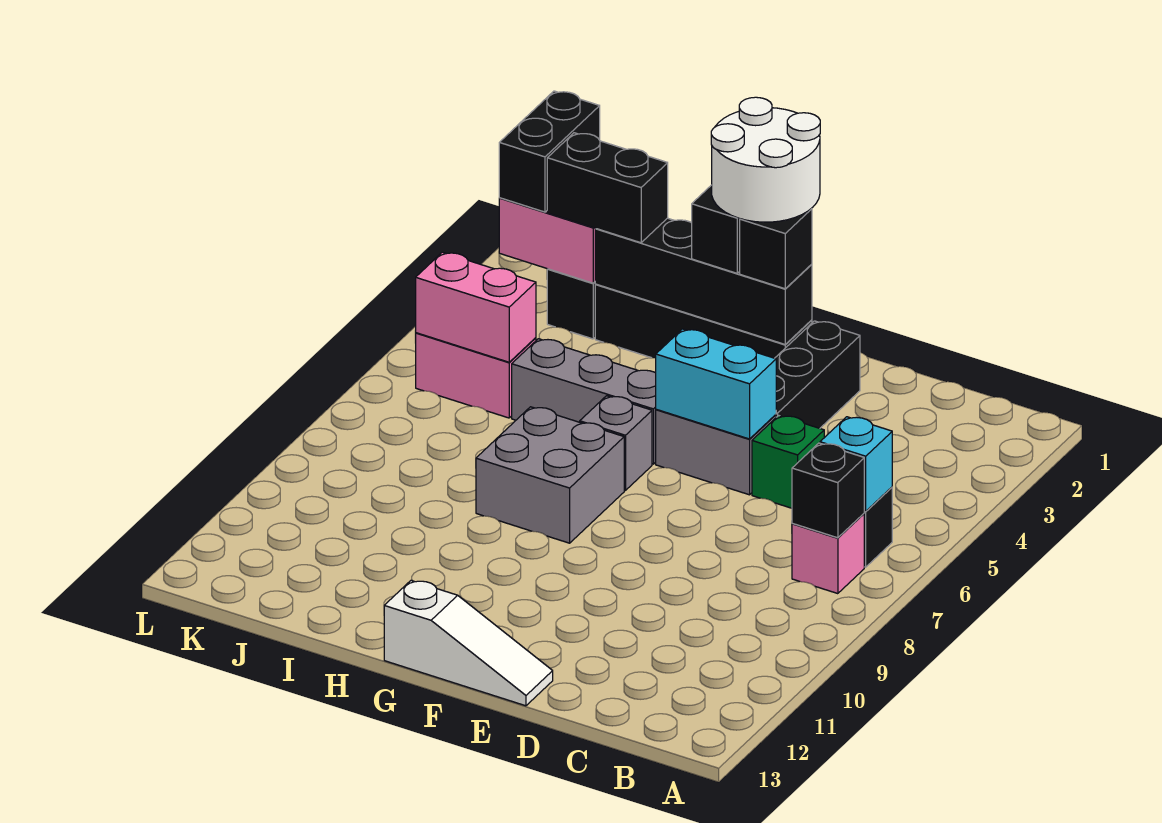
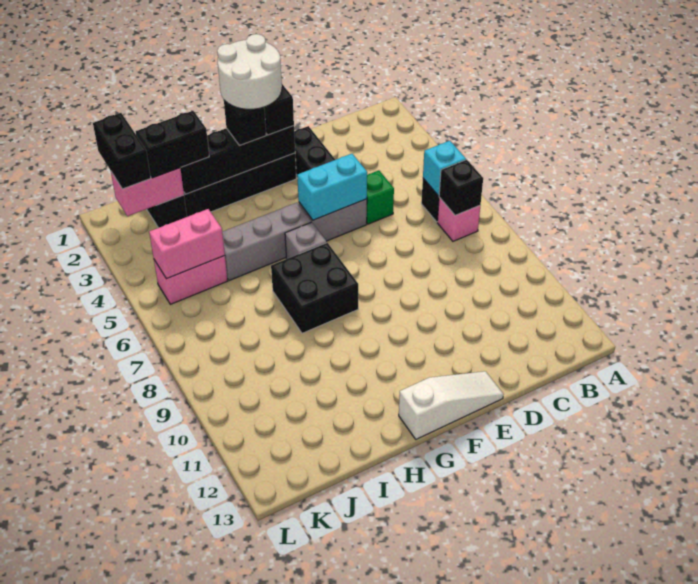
grey brick G7:H8 level 1 -> black brick G7:H8 level 1

